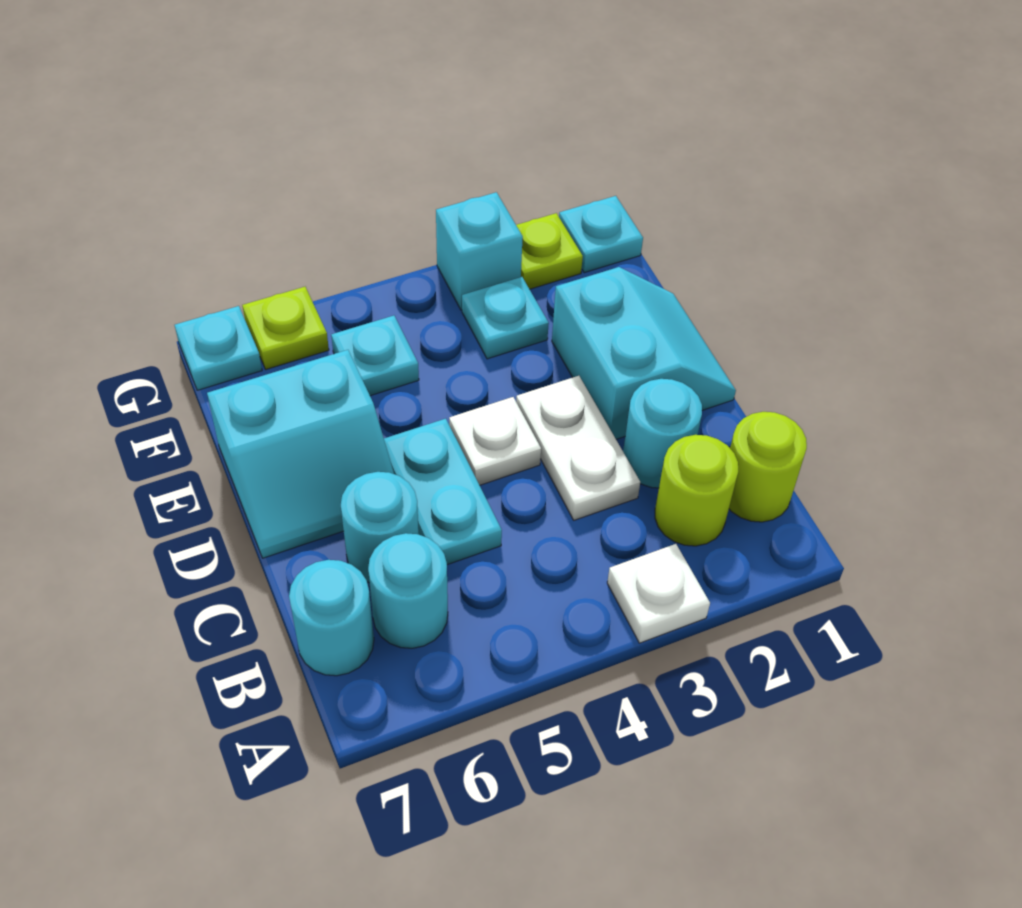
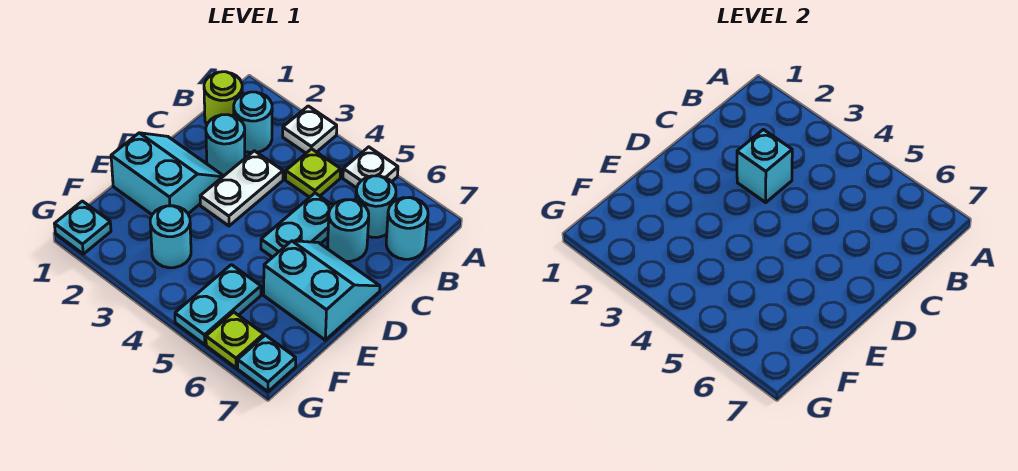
lime round brick B2 level 1 -> cyan round brick B2 level 1
cyan slope D1:E2 level 1 top 2 -> cyan slope D1:E2 level 1 top E
white plate D4 level 1 -> white plate A5 level 1
cyan plate F3 level 1 -> cyan round brick F3 level 1
cyan plate F5 level 1 -> cyan plate F5:G5 level 1
lime plate G2 level 1 -> lime plate B4 level 1
cyan brick G3 level 1 -> cyan brick C3 level 2

